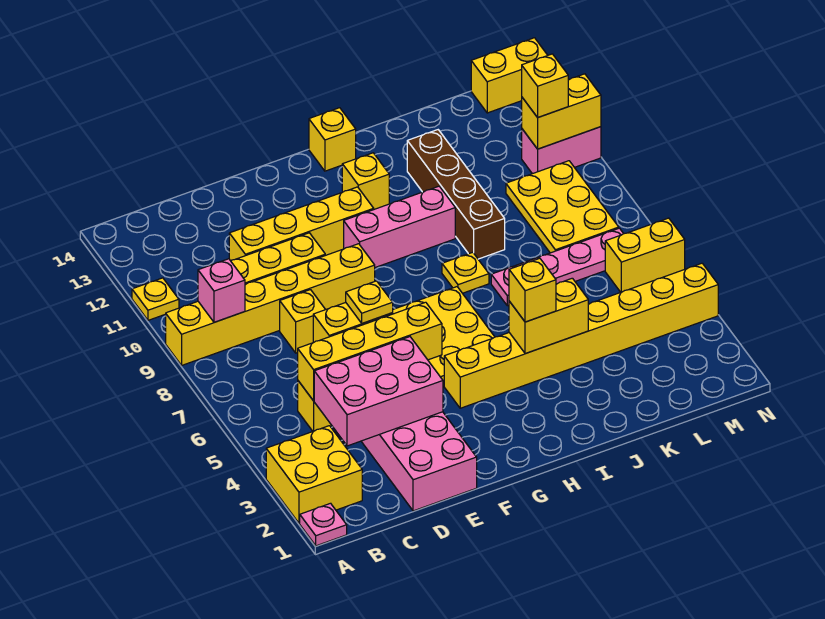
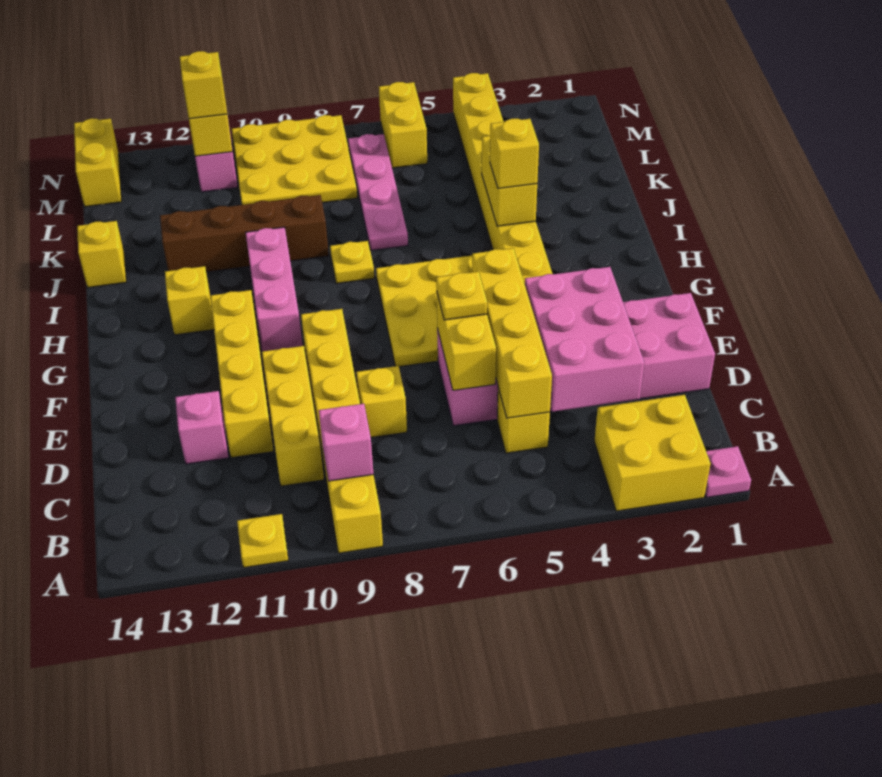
none -> pink brick D12 level 1
yellow brick H14 level 1 -> yellow brick J14 level 1
yellow plate L8:M10 level 1 -> yellow plate L8:N10 level 1

